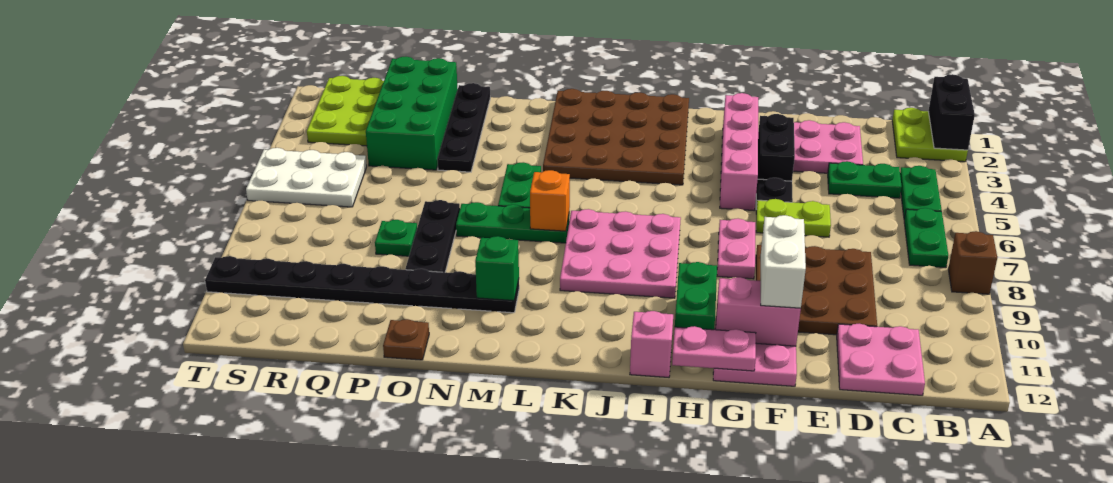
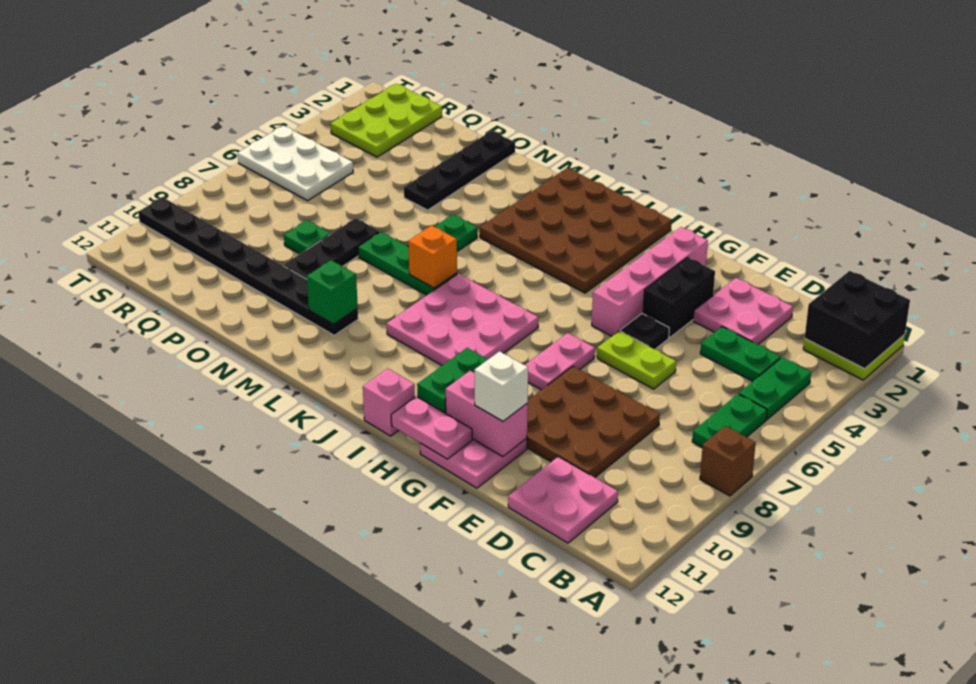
black brick A1:A2 level 2 -> black brick A1:B2 level 2
white brick F10:F11 level 3 -> white brick F11 level 3
brown plate O12 level 1 -> none
green brick P1:Q4 level 1 -> none

